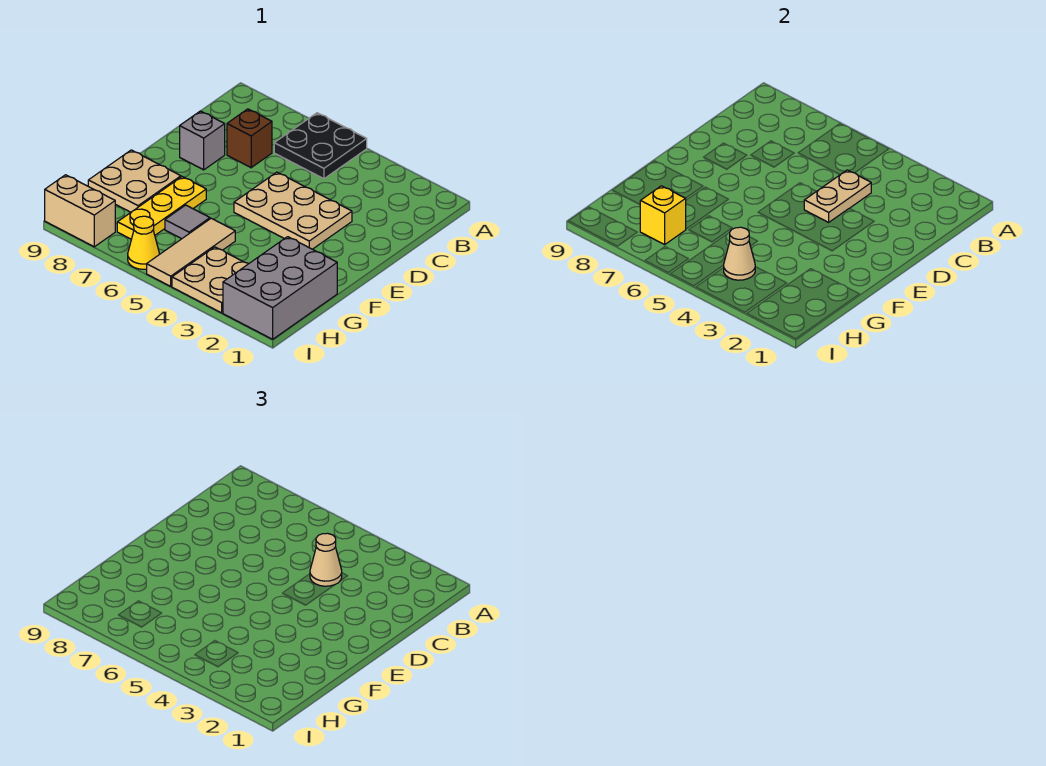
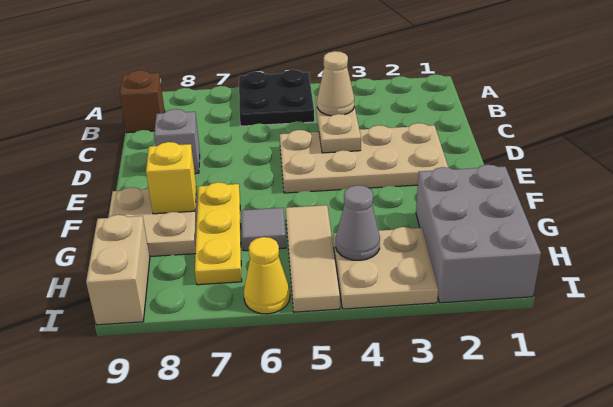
brown brick C7 level 1 -> brown brick B9 level 1
tan plate D3:E5 level 1 -> tan plate D2:E5 level 1
tan cone H4 level 2 -> grey cone H4 level 2
yellow brick H7 level 2 -> yellow brick F8 level 2
tan brick I8:I9 level 1 -> tan brick H9:I9 level 1

